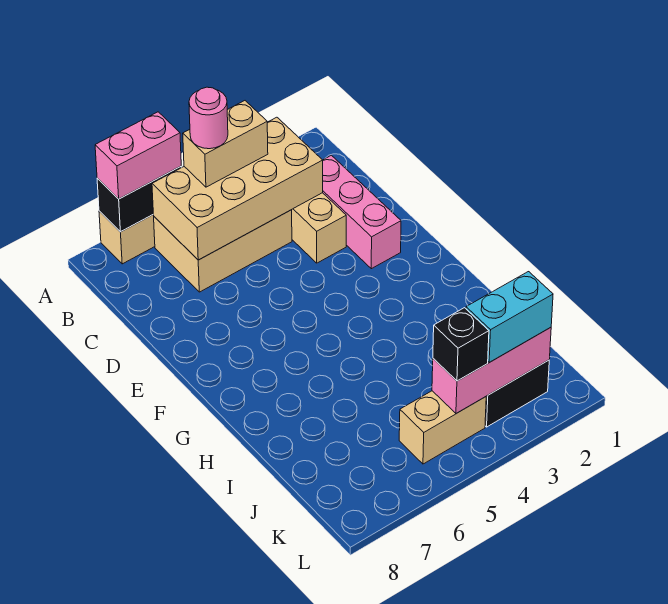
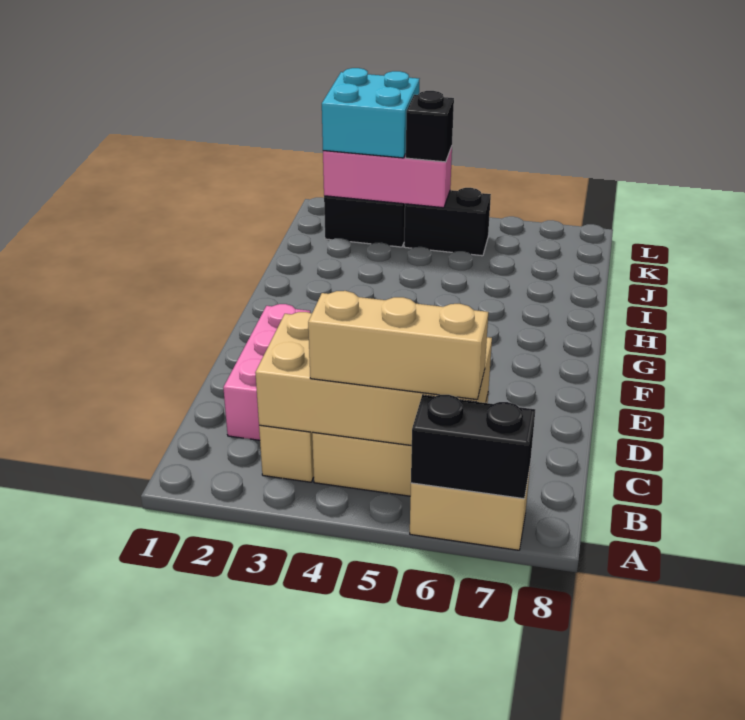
pink brick A6:A7 level 3 -> none
tan brick B4:B5 level 3 -> tan brick B4:B6 level 3
pink round brick B5 level 4 -> none
cyan brick K2:K3 level 3 -> cyan brick K2:L3 level 3
tan brick K4:K5 level 1 -> black brick K4:K5 level 1

